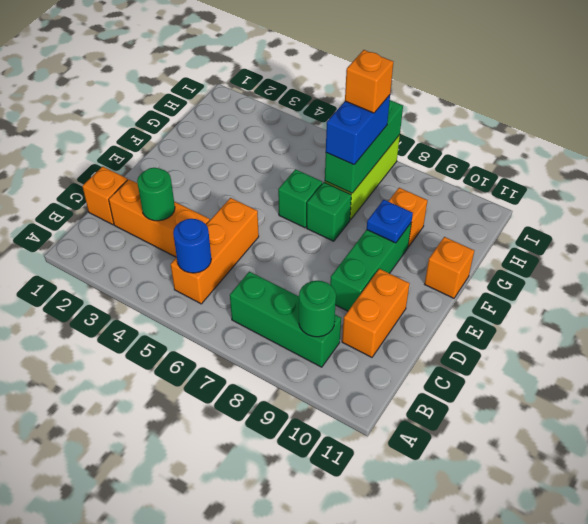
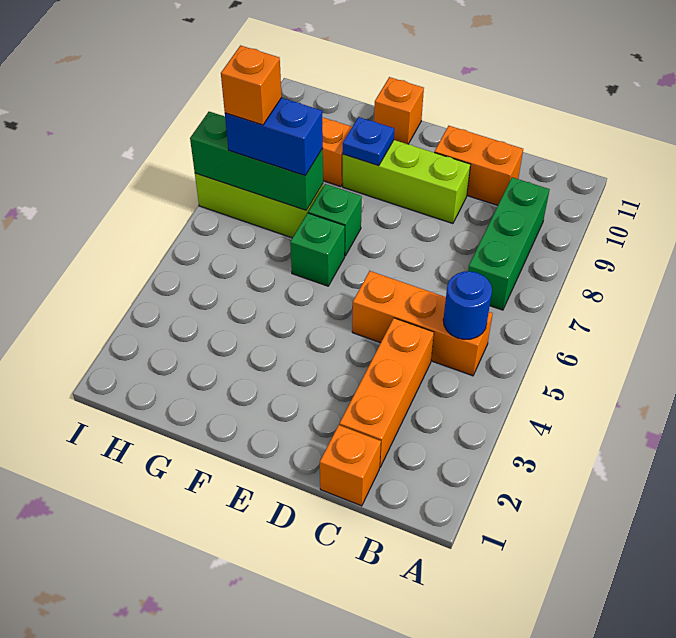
green round brick B9 level 2 -> none
green round brick C3 level 2 -> none
green brick D9:F9 level 1 -> lime brick D9:F9 level 1

